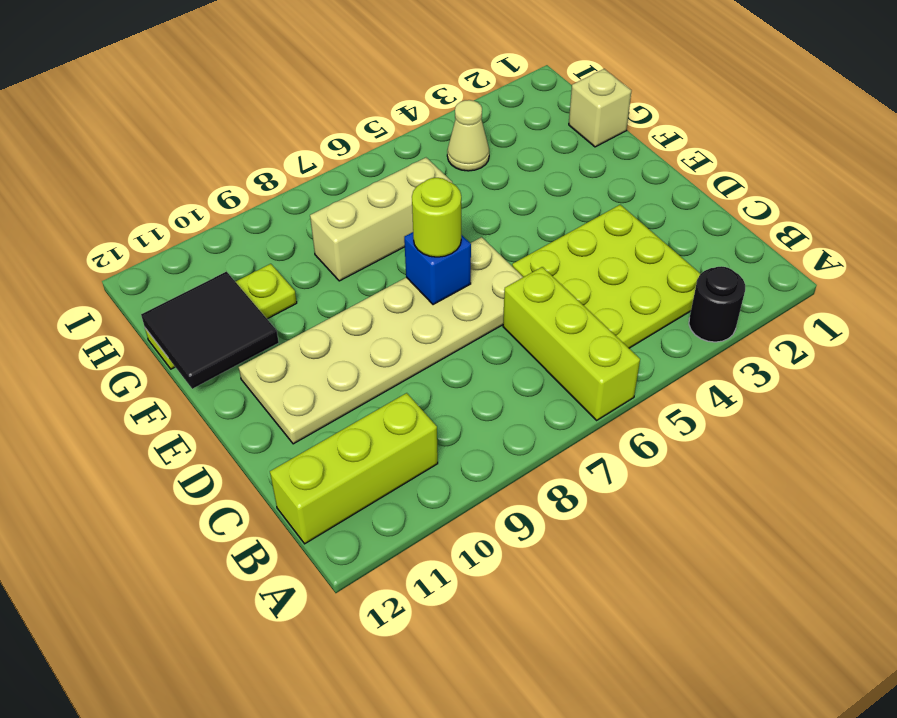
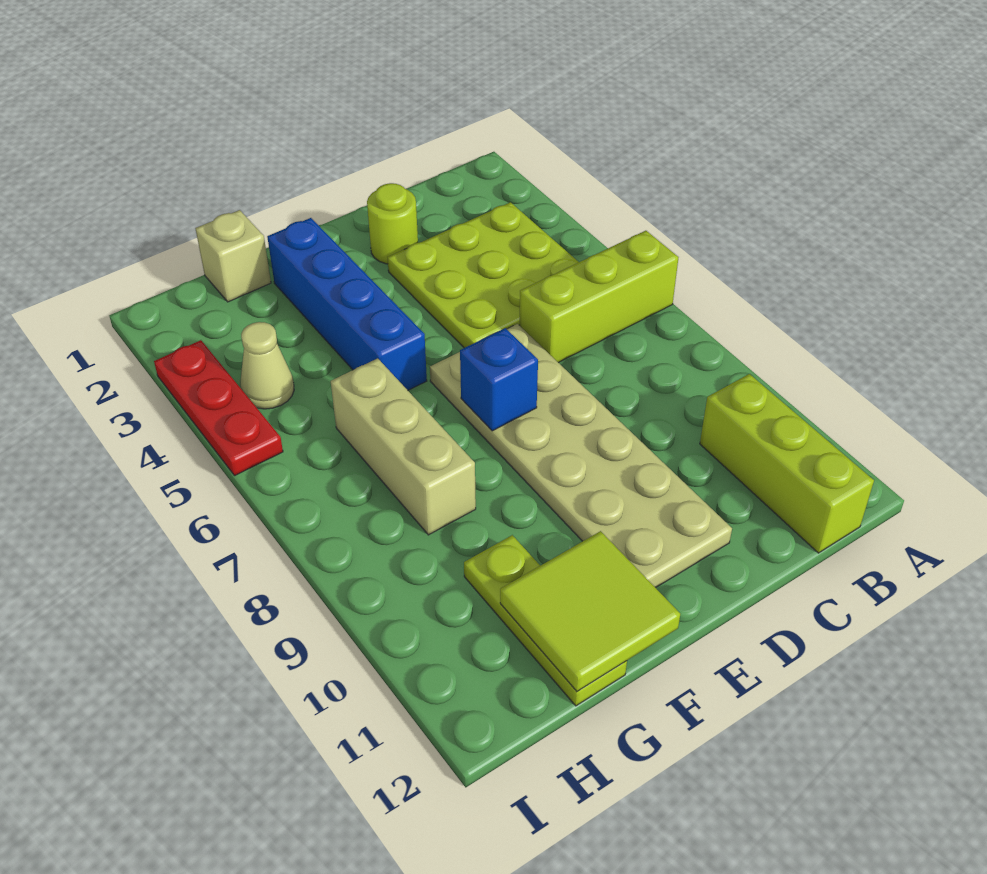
black round brick A3 level 1 -> none
lime round brick E7 level 3 -> lime round brick D2 level 1
none -> blue brick F2:F5 level 1
black tile F11:G12 level 2 -> lime tile F11:G12 level 2
none -> red plate I3:I5 level 1

